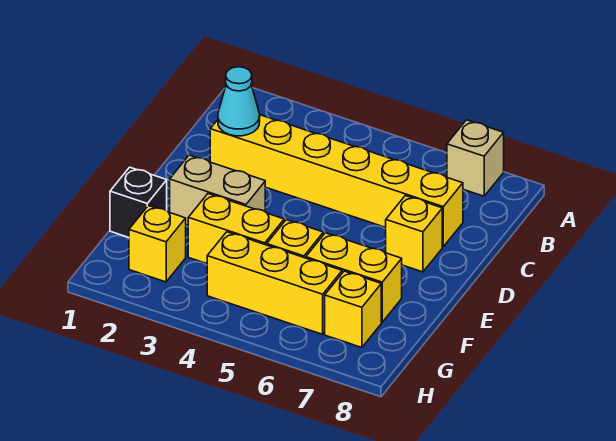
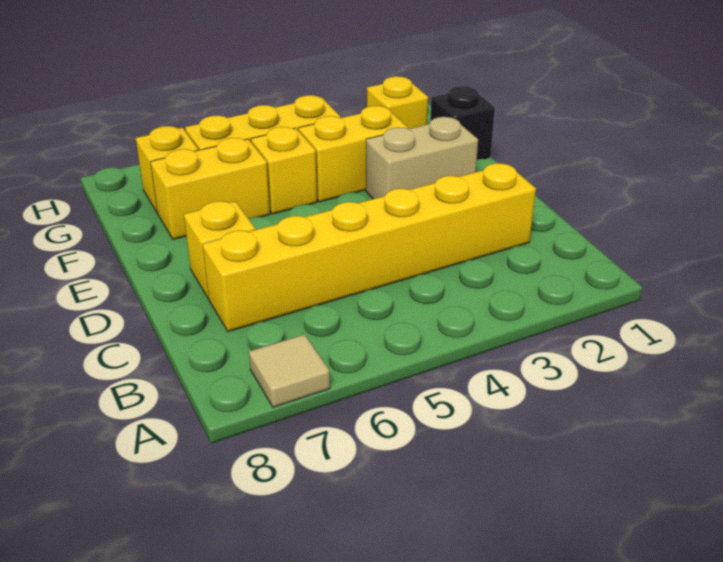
tan brick A7 level 1 -> tan tile A7 level 1
cyan cone C2 level 2 -> none

